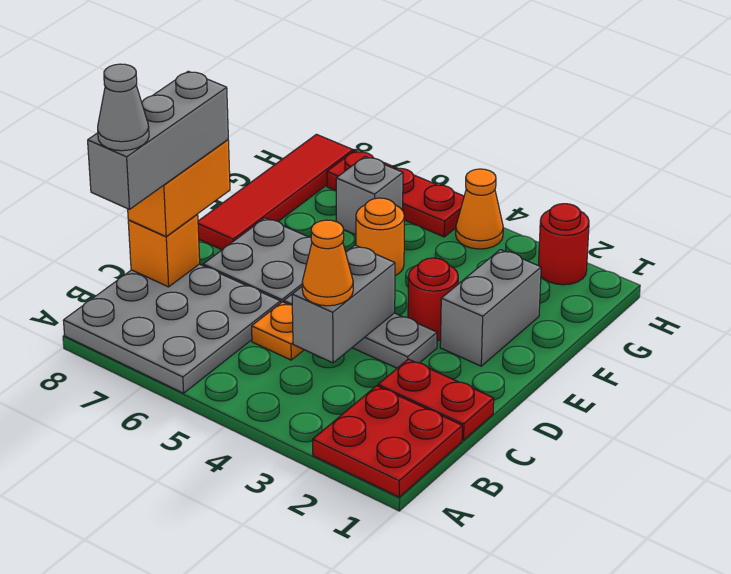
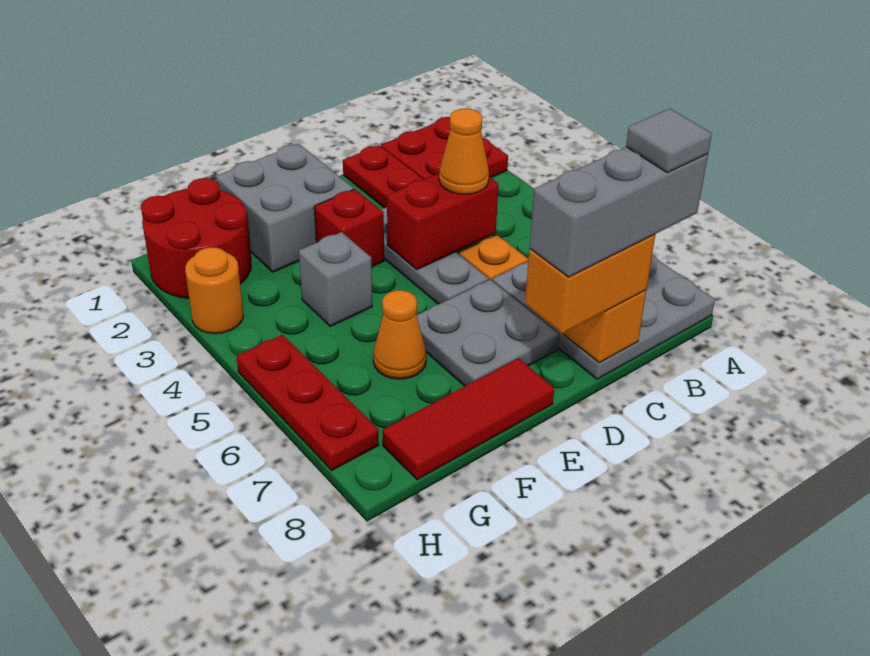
grey cone B8 level 5 -> grey tile B8 level 5
grey brick C4:D4 level 2 -> red brick C4:D4 level 2
grey brick E2:F2 level 1 -> grey brick E1:F2 level 1
red round brick E3 level 1 -> red brick E3 level 1
red tile E8:H8 level 1 -> red tile E8:G8 level 1
orange round brick F5 level 1 -> orange round brick H3 level 1
grey brick G6 level 1 -> grey brick F4 level 1
red round brick H2 level 1 -> red round brick G1:H2 level 1
orange cone H4 level 1 -> orange cone F6 level 1

